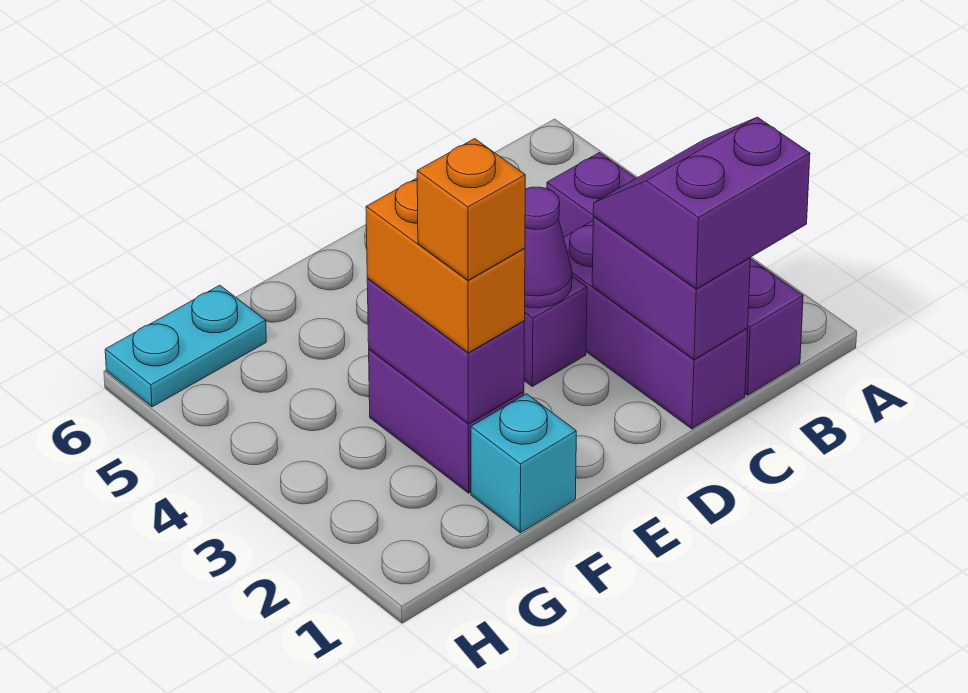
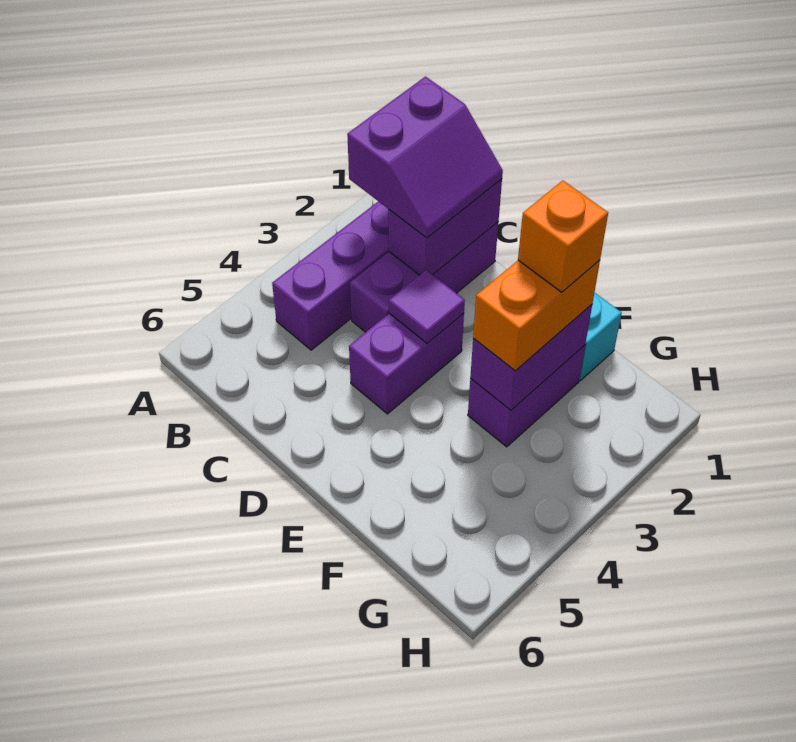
purple slope B1:C2 level 3 top 1 -> purple slope B1:C2 level 3 top B
purple cone D3 level 2 -> purple tile D3 level 2
cyan plate G6:H6 level 1 -> none

